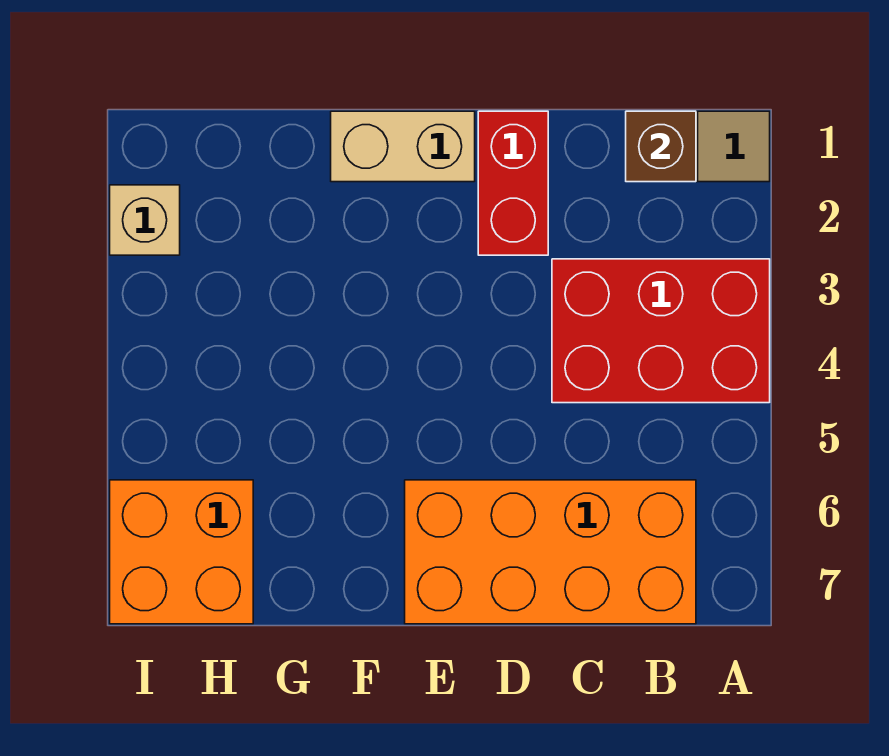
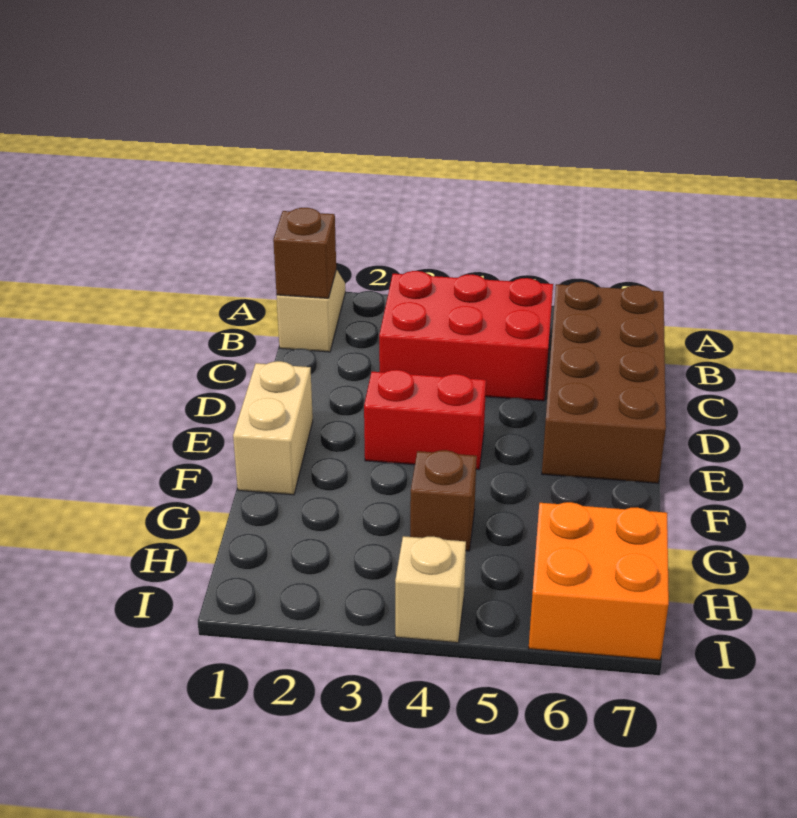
red brick A3:C4 level 1 -> red brick B3:C5 level 1
orange brick B6:E7 level 1 -> brown brick B6:E7 level 1
red brick D1:D2 level 1 -> red brick E3:E4 level 1
none -> brown brick G4 level 1
tan brick I2 level 1 -> tan brick I4 level 1

